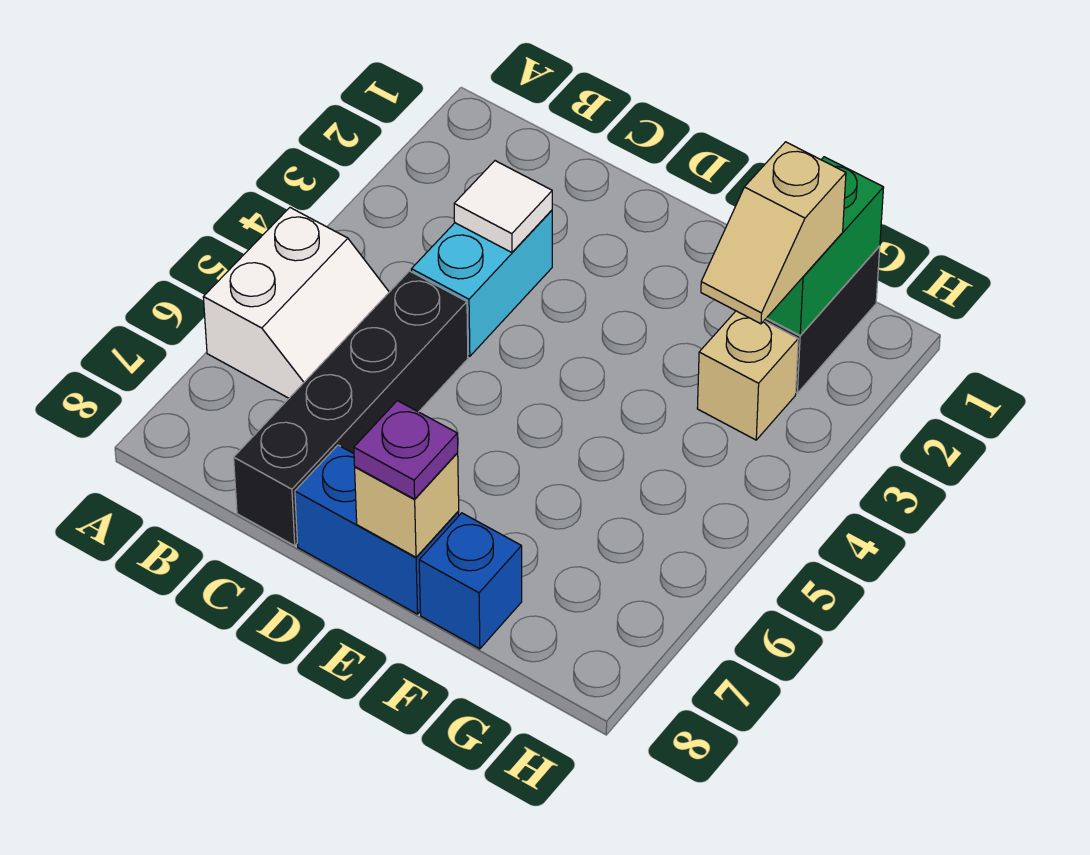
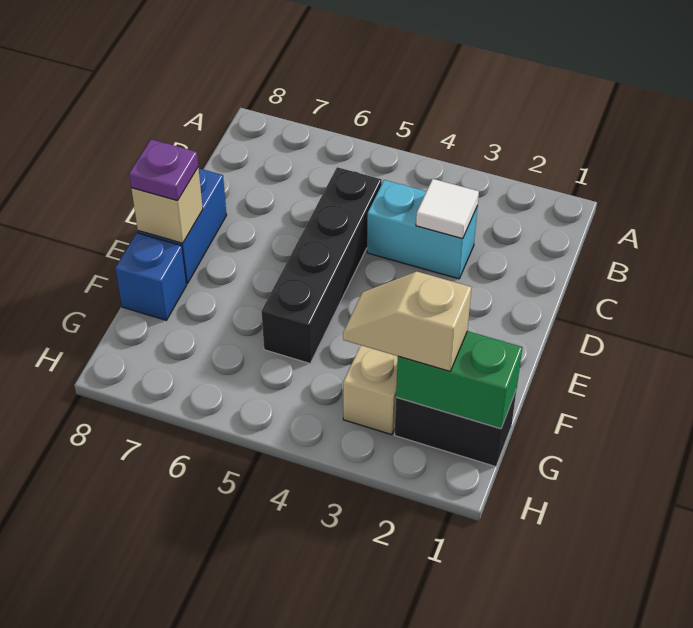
white slope A5:B6 level 1 top A -> none
black brick C5:C8 level 1 -> black brick C5:F5 level 1

